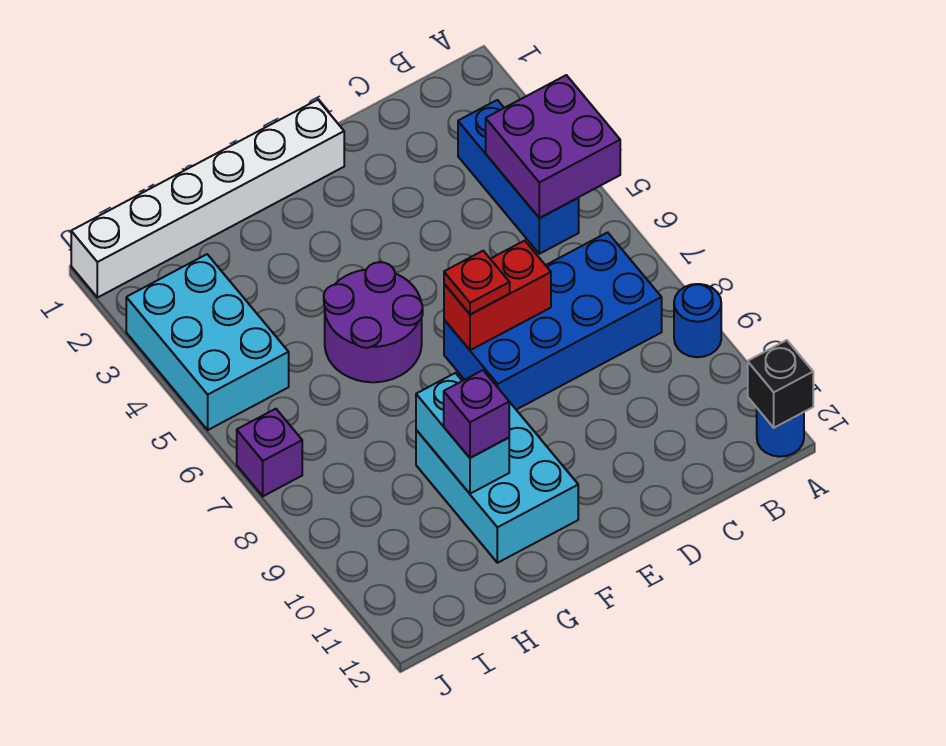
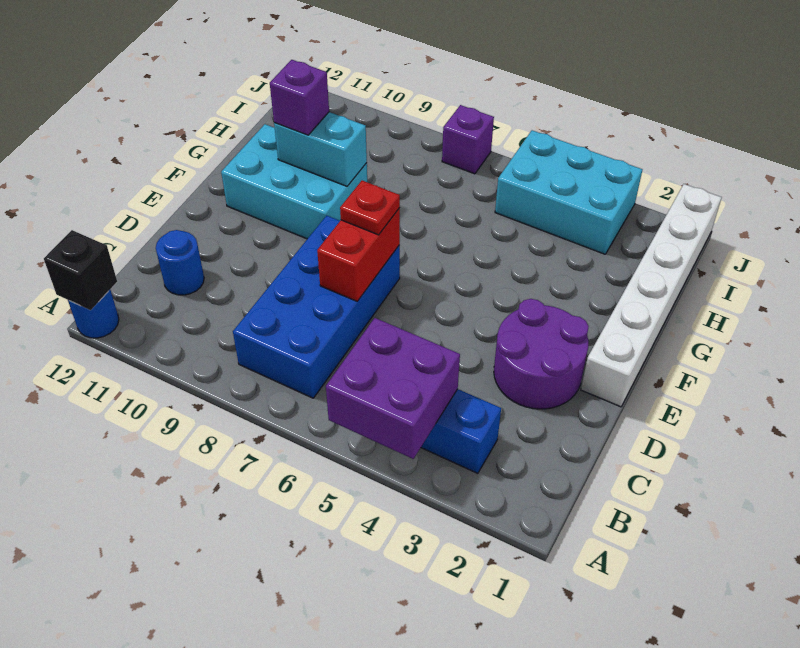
blue round brick A9 level 1 -> blue round brick C11 level 1
purple round brick F5:G6 level 1 -> purple round brick D2:E3 level 1

